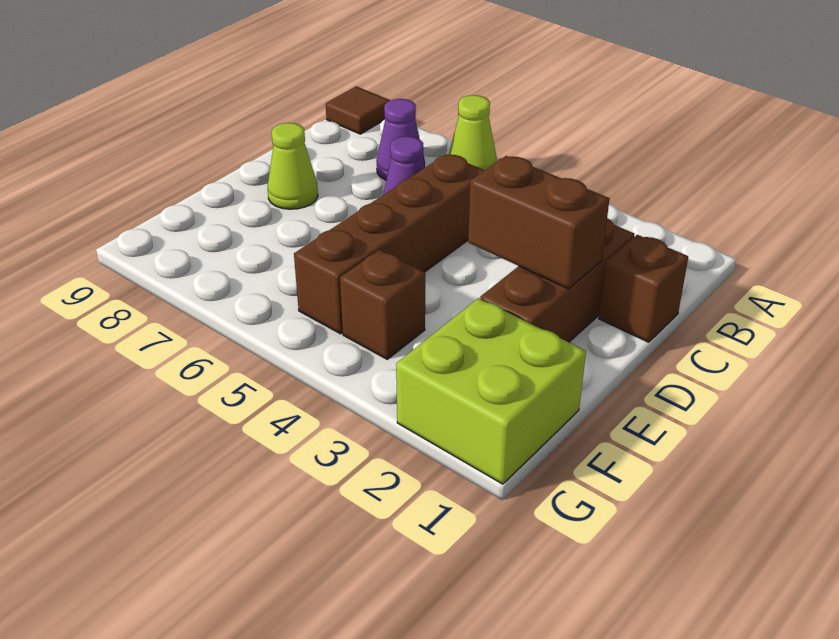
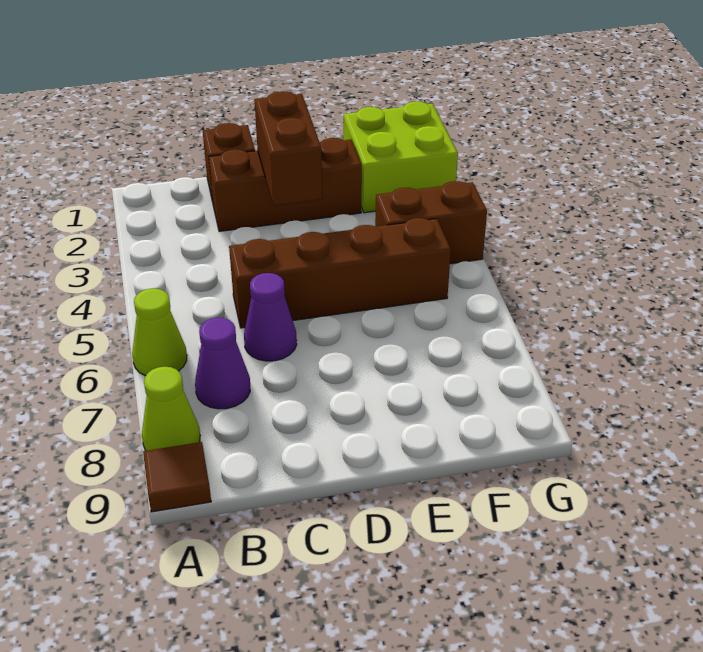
lime cone D8 level 1 -> lime cone A8 level 1
brown brick F4 level 1 -> brown brick F4:G4 level 1

